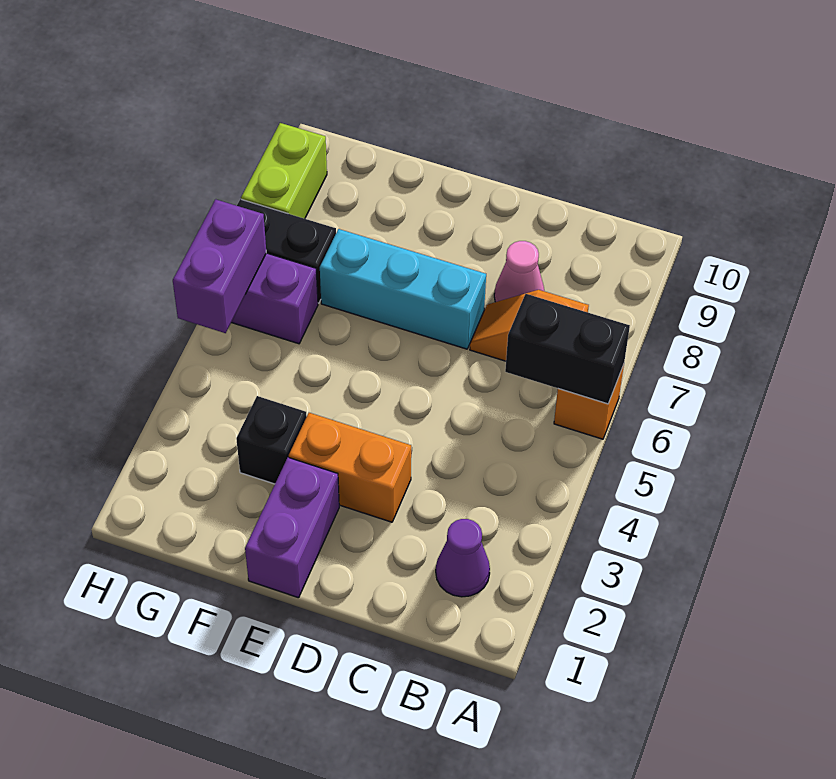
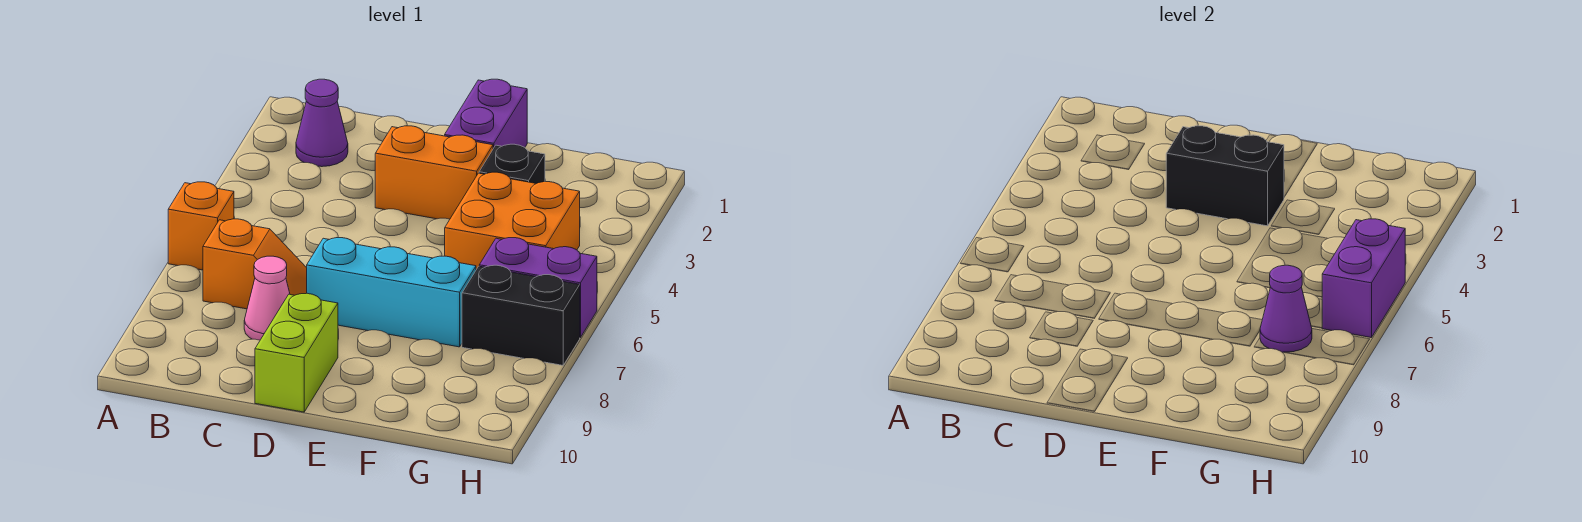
black brick A6:B6 level 2 -> black brick D3:E3 level 2
none -> orange brick F4:G5 level 1
none -> purple cone G7 level 2
lime brick H8:H9 level 1 -> lime brick D9:D10 level 1

